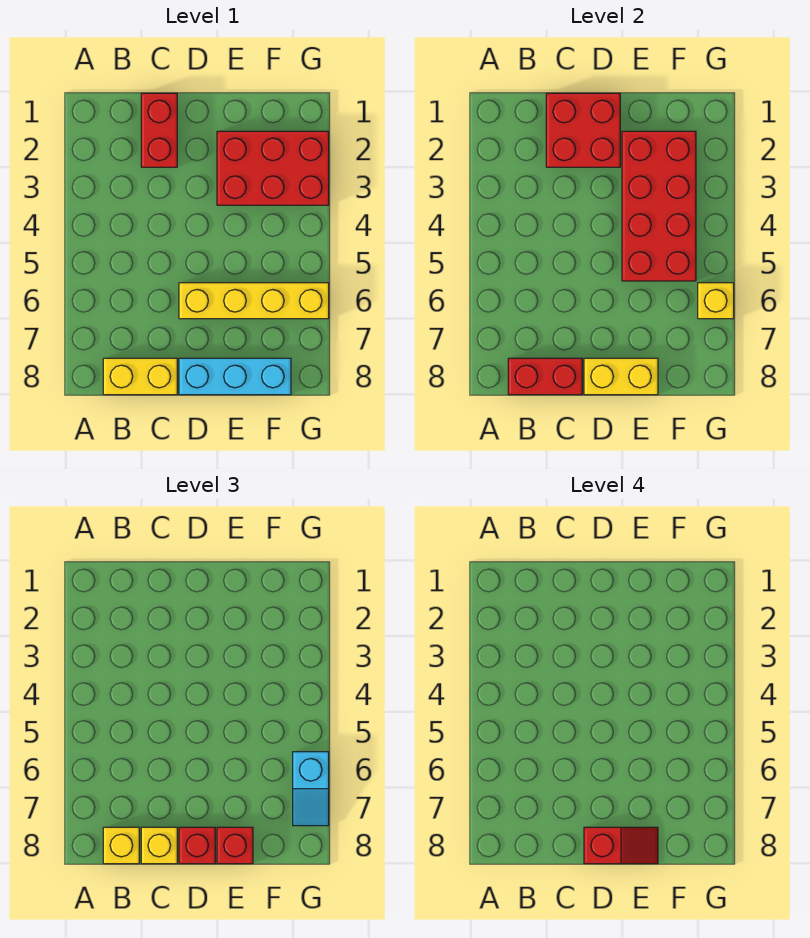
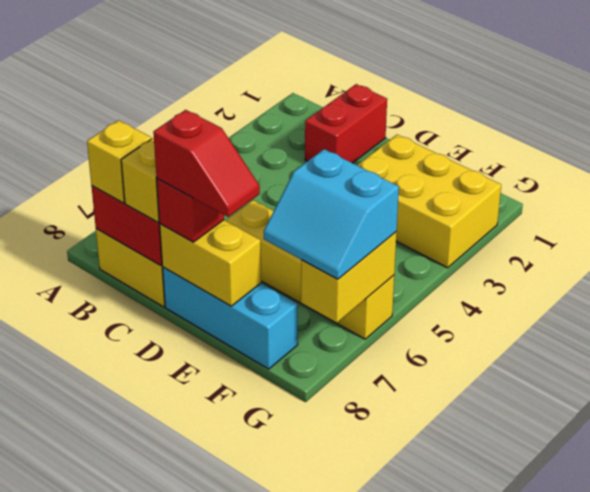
red brick C1:D2 level 2 -> none
red brick E2:G3 level 1 -> yellow brick E2:G3 level 1
red brick E2:F5 level 2 -> none
red brick E8 level 3 -> none
yellow brick G6 level 2 -> yellow brick G6:G7 level 2
cyan slope G6:G7 level 3 top 6 -> cyan slope F6:G7 level 3 top 6

